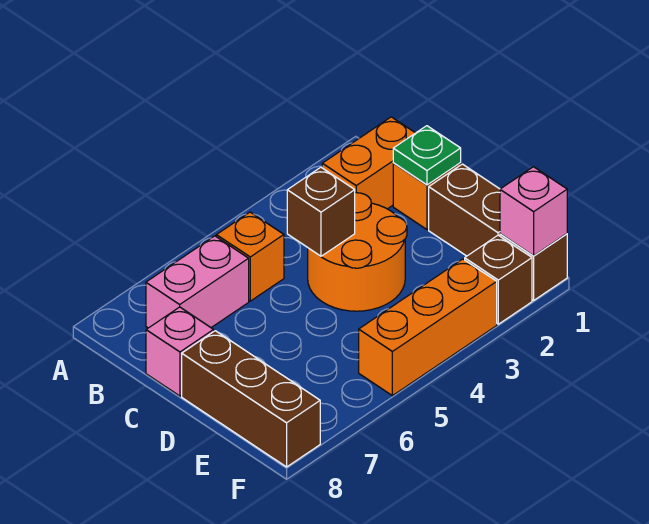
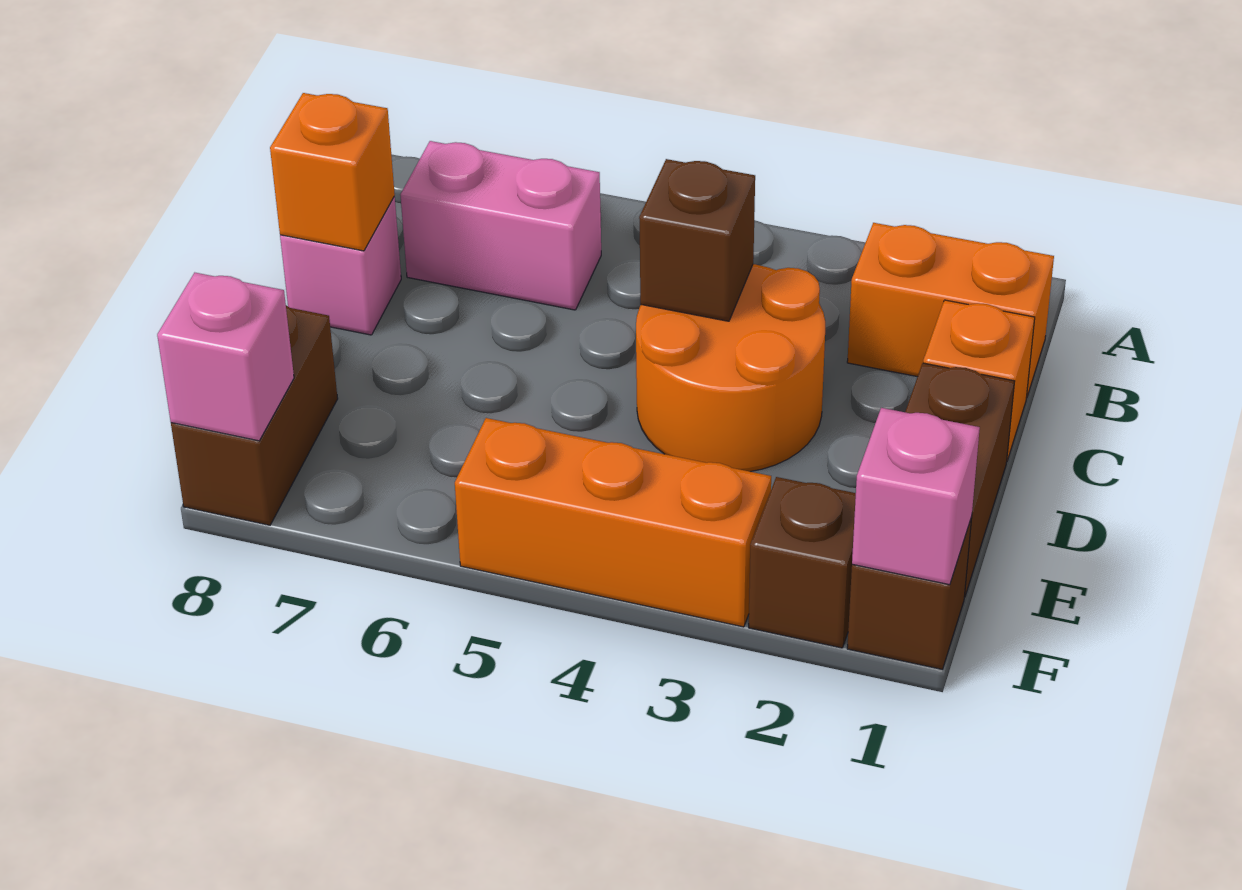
orange brick B5 level 1 -> orange brick C8 level 2
green plate C1 level 2 -> none
brown brick D8:F8 level 1 -> brown brick E8:F8 level 1
none -> pink brick F8 level 2

